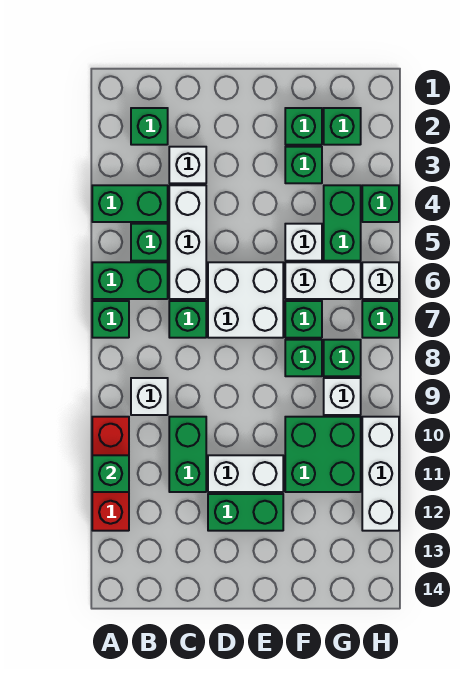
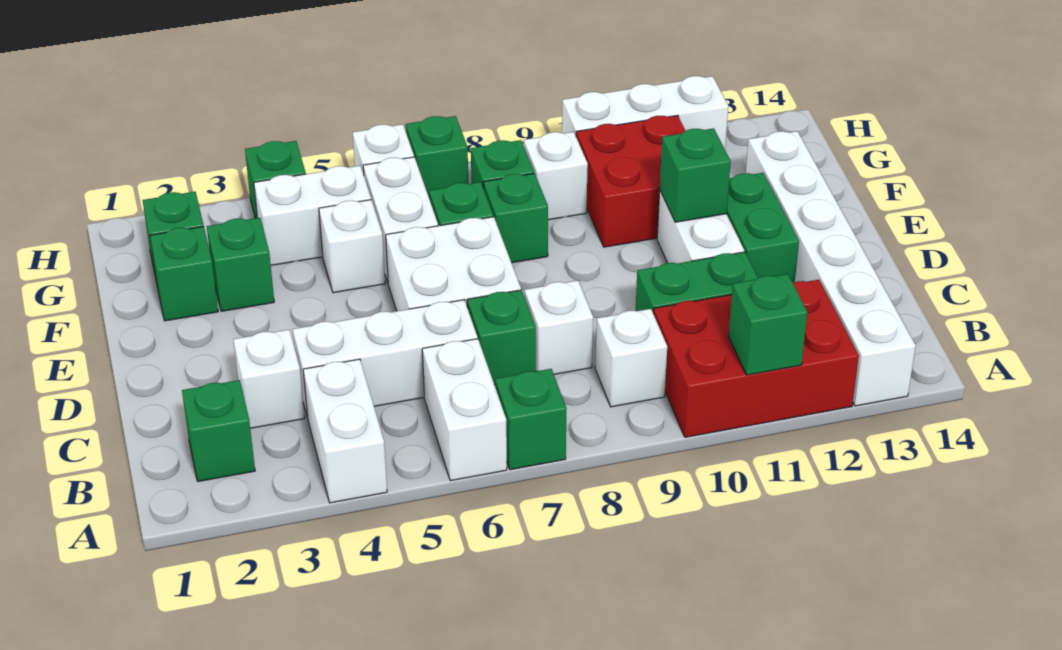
green brick A4:B4 level 1 -> white brick A4:B4 level 1
green brick A6:B6 level 1 -> white brick A6:B6 level 1
red brick A10:A12 level 1 -> red brick A10:B12 level 1
none -> white brick A13:F13 level 1
green brick B5 level 1 -> green brick E11 level 2
none -> white brick C8 level 1
green brick F10:G11 level 1 -> red brick F10:G11 level 1
green brick G4:G5 level 1 -> white brick G4:G5 level 1

